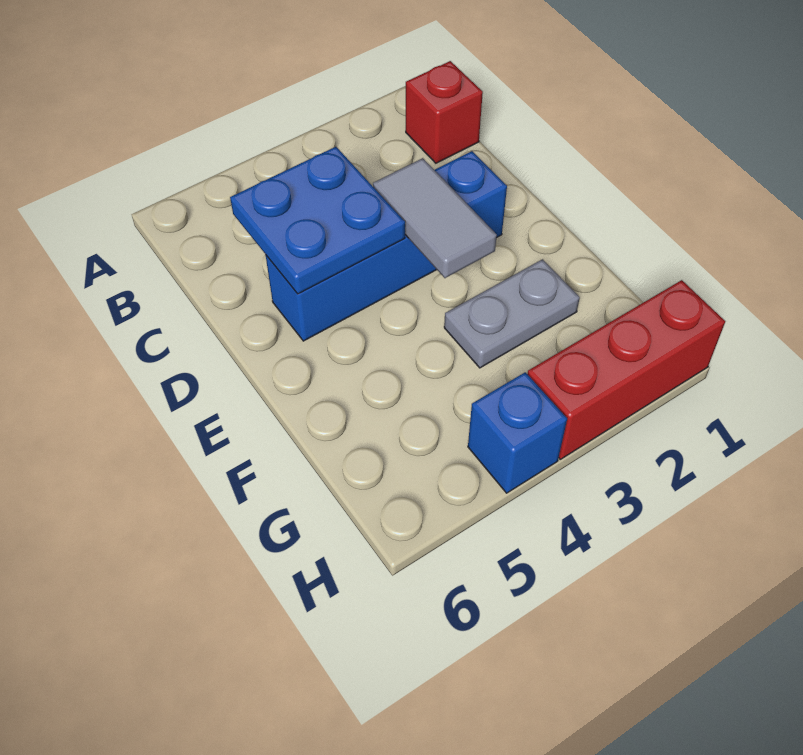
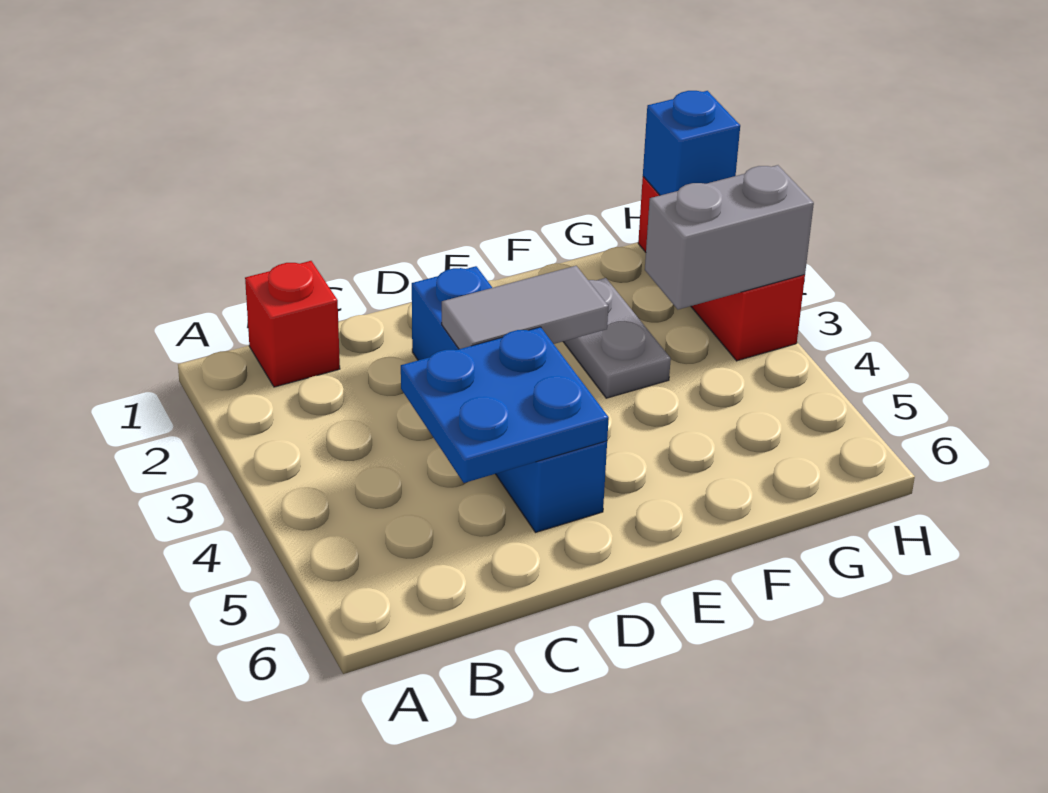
none -> grey brick G3:H3 level 2
blue brick H4 level 1 -> blue brick H1 level 2

